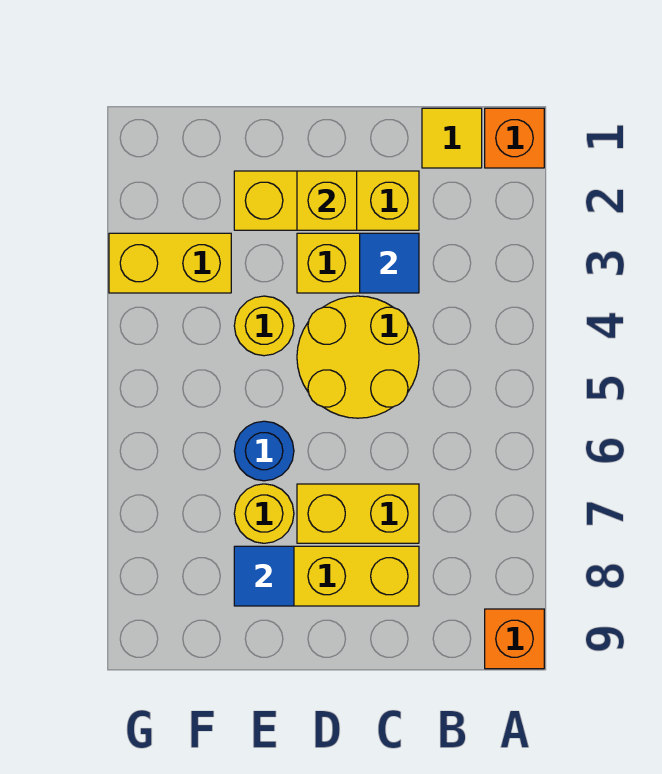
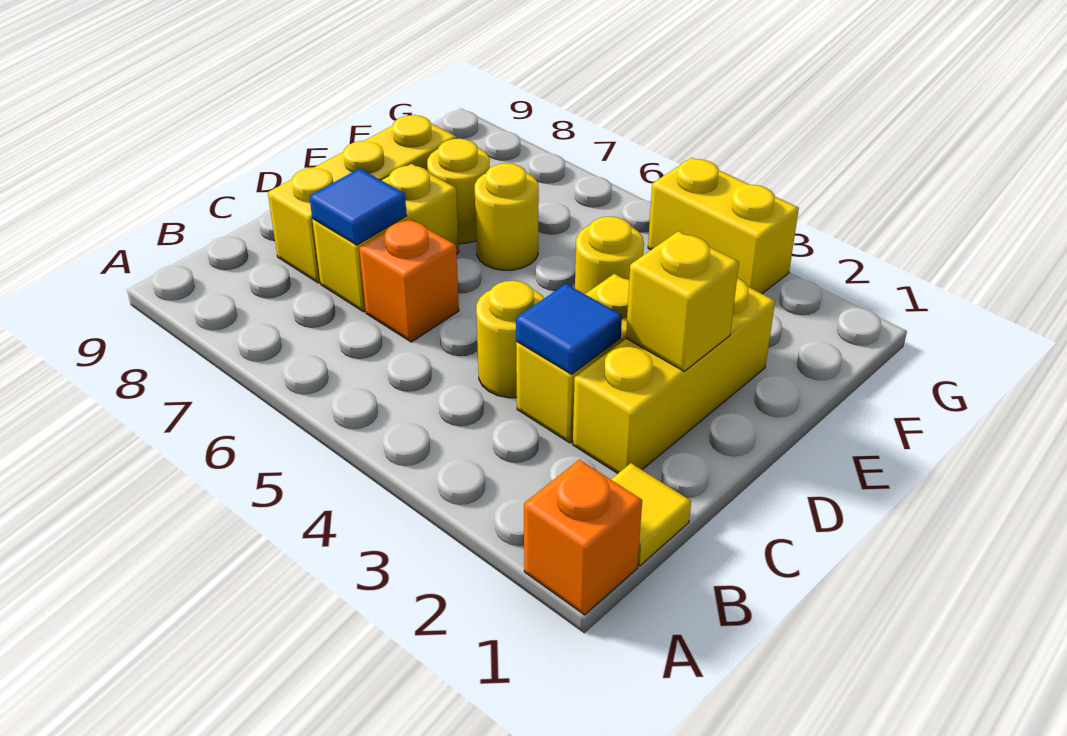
orange brick A9 level 1 -> orange brick C6 level 1
yellow round brick C4:D5 level 1 -> yellow round brick C4 level 1
blue round brick E6 level 1 -> yellow round brick E6 level 1
blue tile E8 level 2 -> blue tile C7 level 2
yellow brick F3:G3 level 1 -> yellow brick G3:G4 level 1

